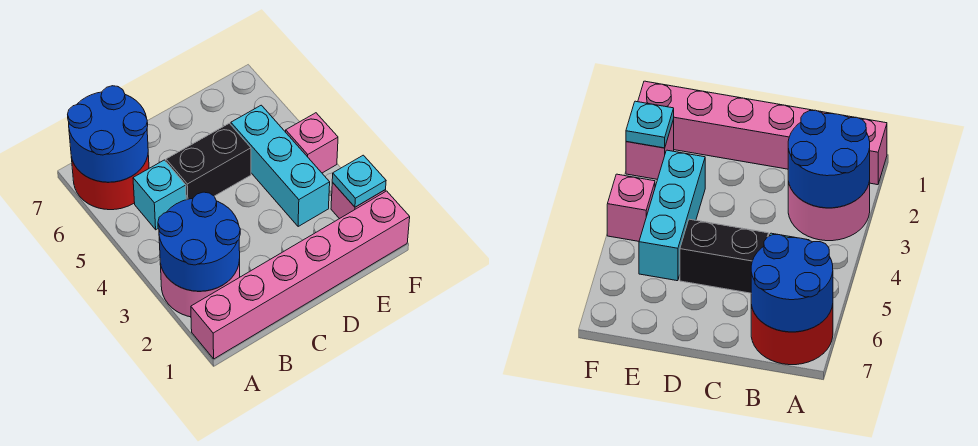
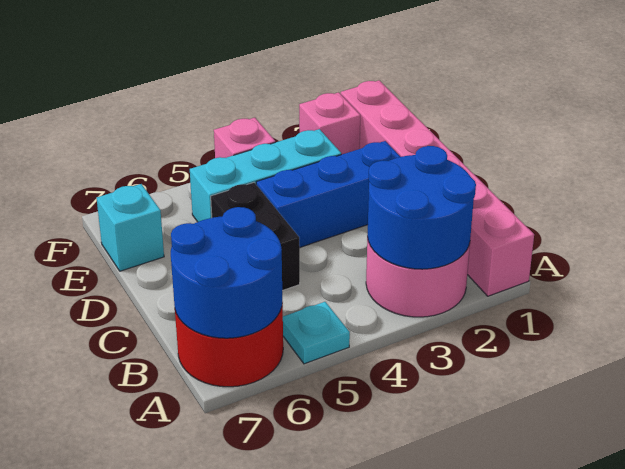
cyan brick B5 level 1 -> cyan brick E7 level 1
none -> blue brick D2:D4 level 1
cyan plate F2 level 2 -> cyan plate A5 level 1

